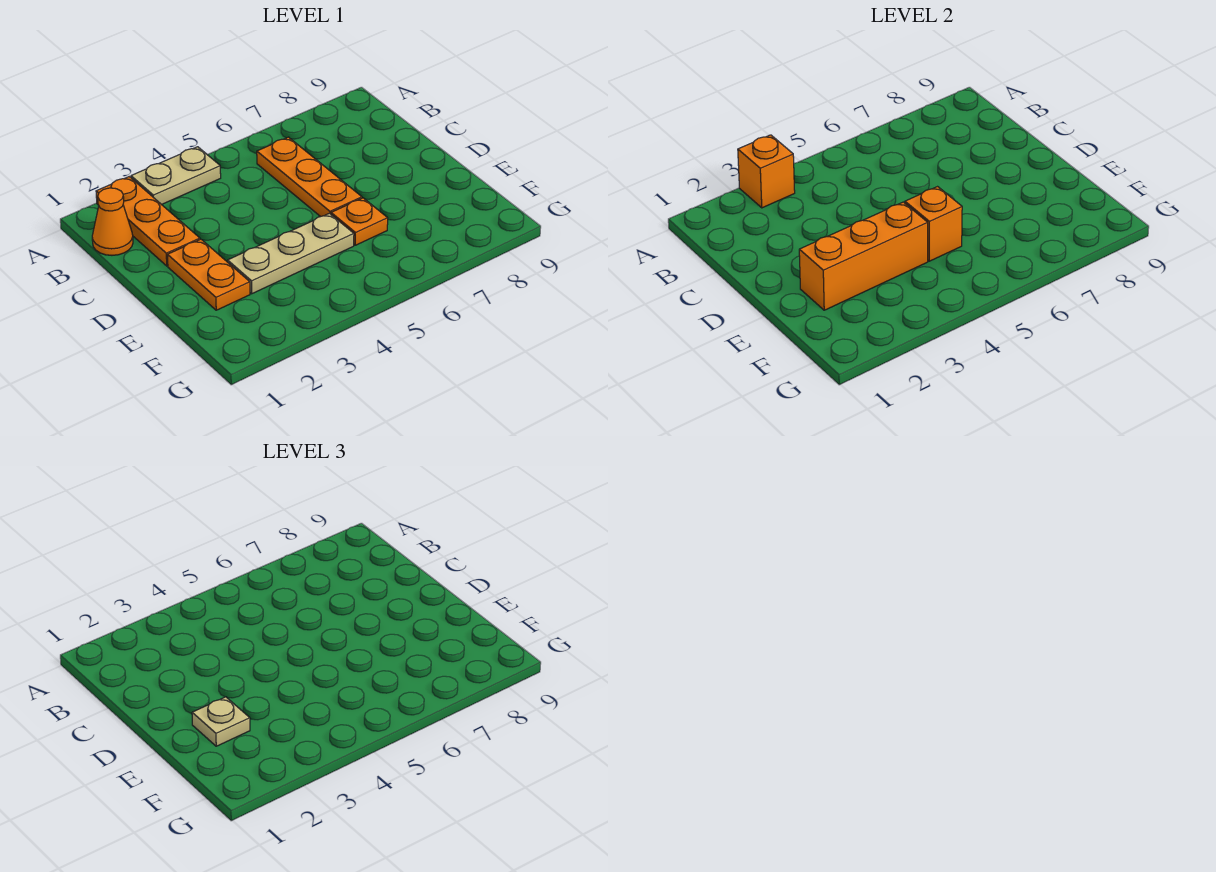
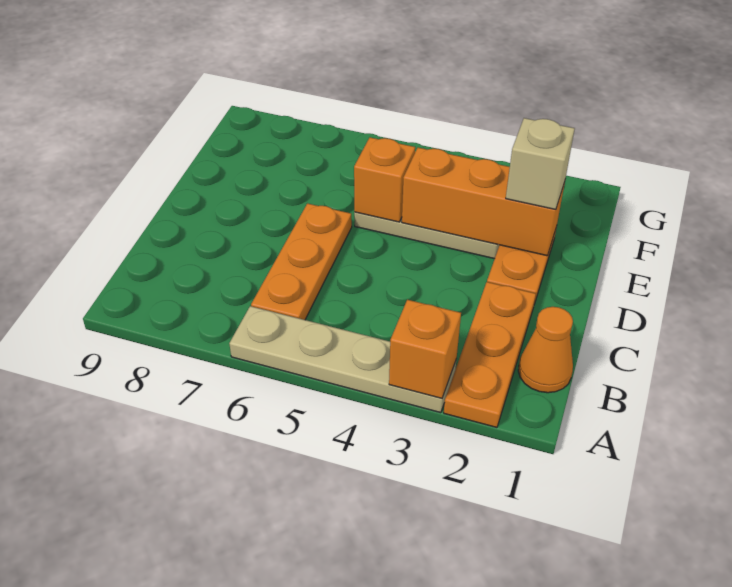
tan plate A3:A4 level 1 -> tan plate A3:A6 level 1
tan plate E2 level 3 -> tan brick E2 level 3
orange plate E6 level 1 -> none

